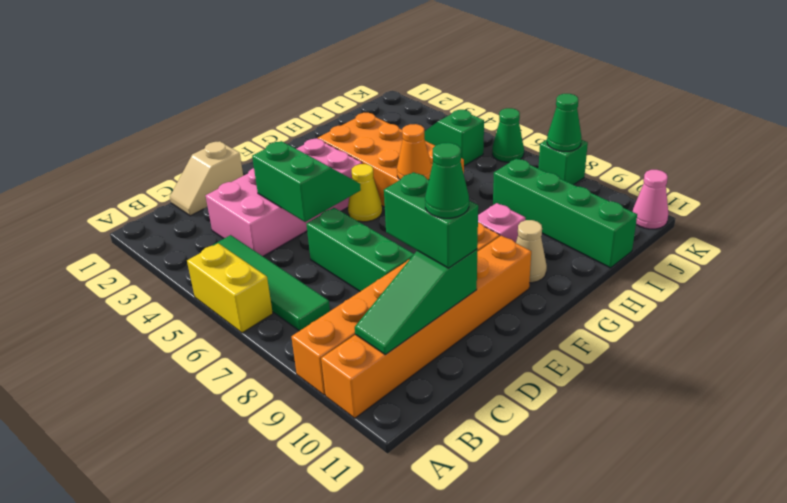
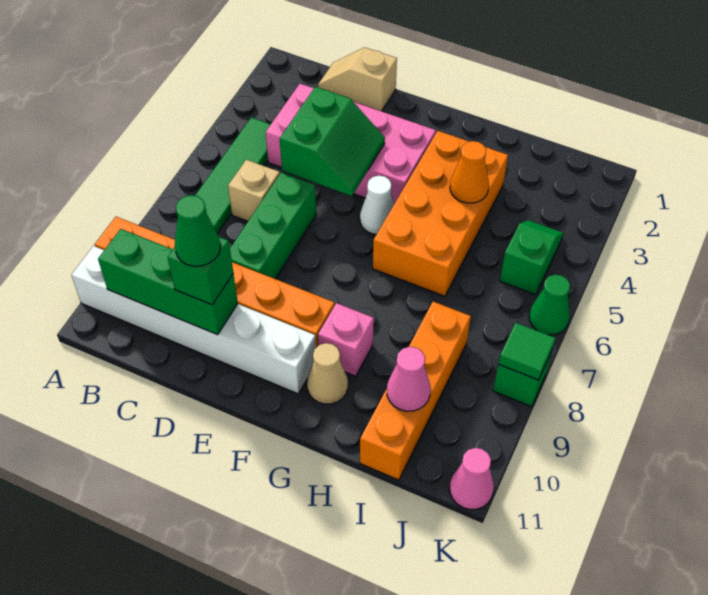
yellow brick A5:A6 level 1 -> none
orange brick A10:F10 level 1 -> white brick A10:F10 level 1
green slope B10:D10 level 2 top D -> green brick B10:D10 level 2
none -> tan brick C6 level 1
green brick D9:D10 level 3 -> green brick D10 level 3
yellow cone F5 level 1 -> white cone F5 level 1
orange cone G6 level 2 -> orange cone H4 level 2
green brick I8:I11 level 1 -> orange brick I8:I11 level 1
none -> pink cone I10 level 2
green cone K8 level 2 -> green tile K8 level 2

